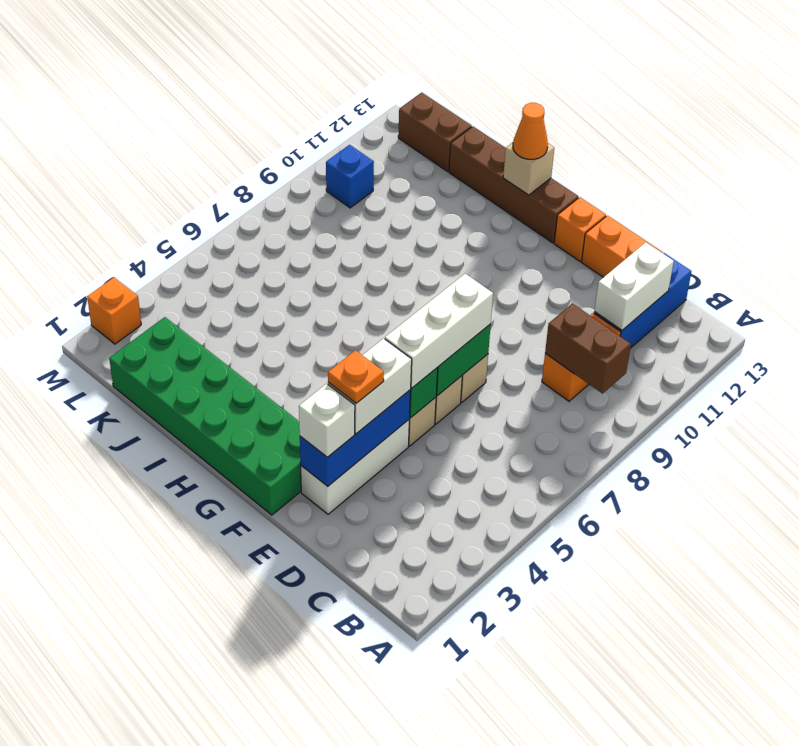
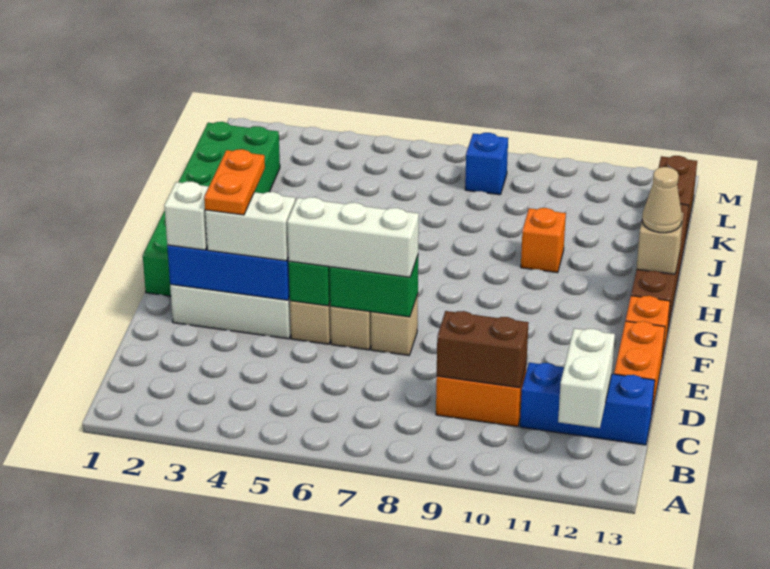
brown brick B9:C9 level 2 -> brown brick C9:C10 level 2
white brick C11:C12 level 2 -> white brick B12:C12 level 2
orange plate E3 level 4 -> orange plate E3:F3 level 4
orange cone H13 level 3 -> tan cone H13 level 3
blue brick L10 level 1 -> blue brick L8 level 1
orange brick M2 level 1 -> orange brick I10 level 1

